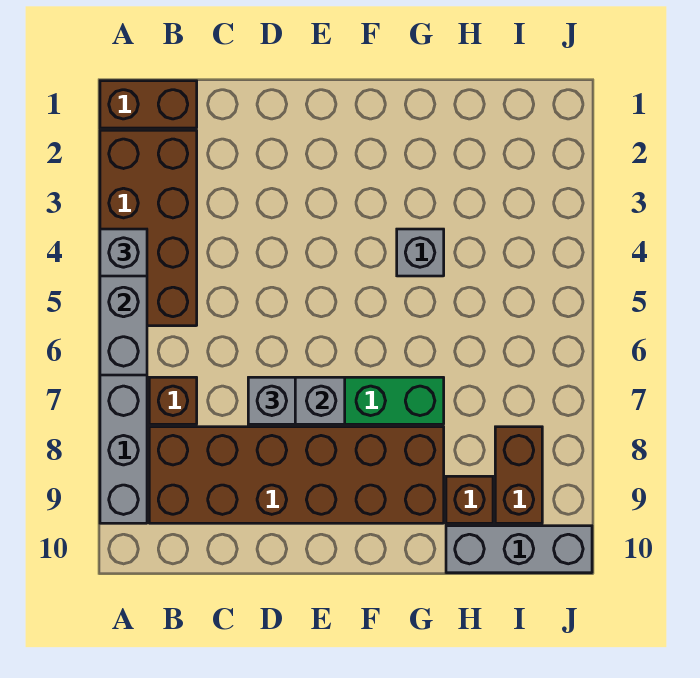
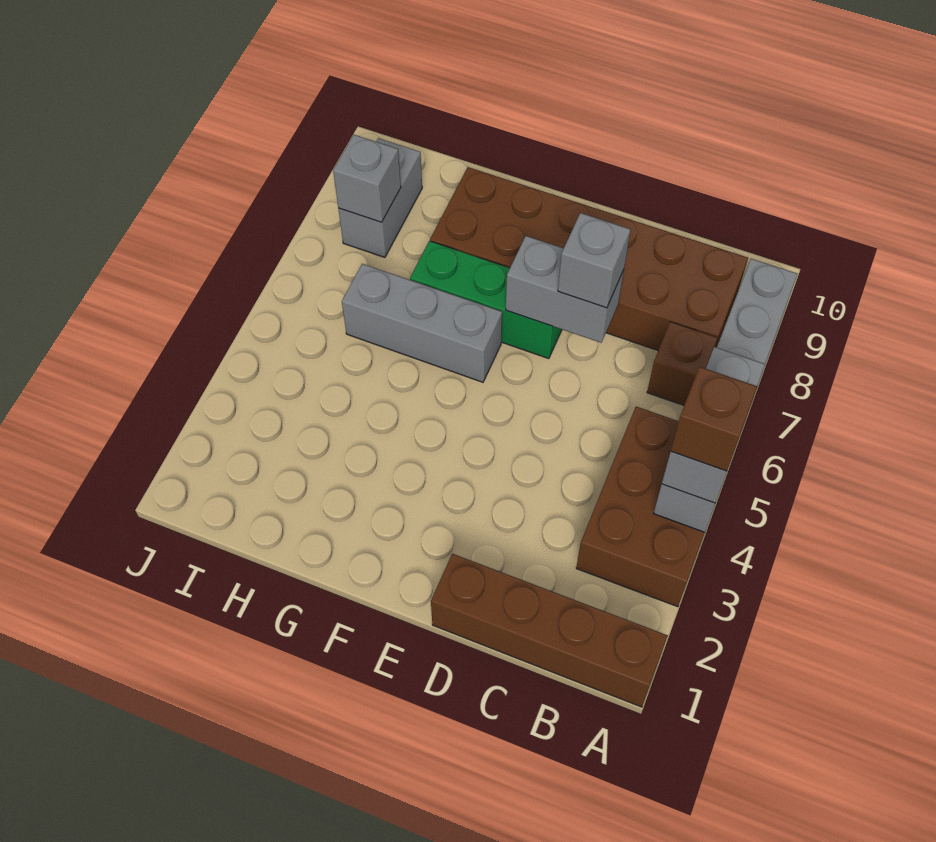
brown brick A1:B1 level 1 -> brown brick A1:D1 level 1
brown brick A2:B5 level 1 -> brown brick A3:B5 level 1
grey brick G4 level 1 -> grey brick I8 level 2
brown brick H9 level 1 -> brown brick A4 level 4
grey brick H10:J10 level 1 -> grey brick F6:H6 level 1
brown brick I8:I9 level 1 -> grey brick I8:I9 level 1

